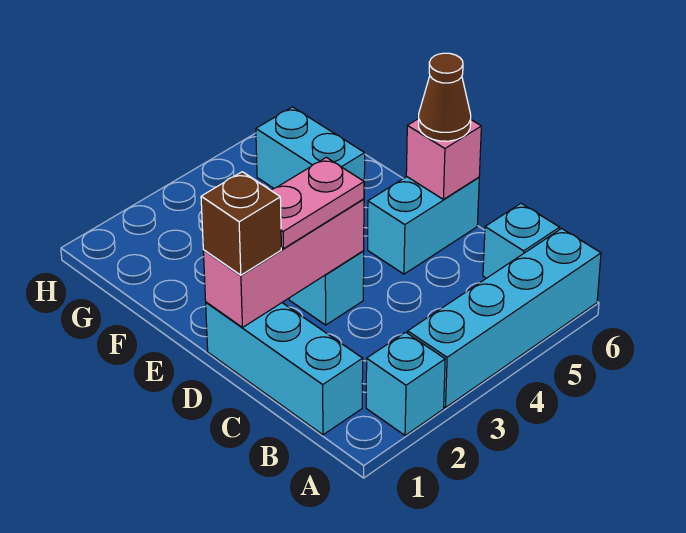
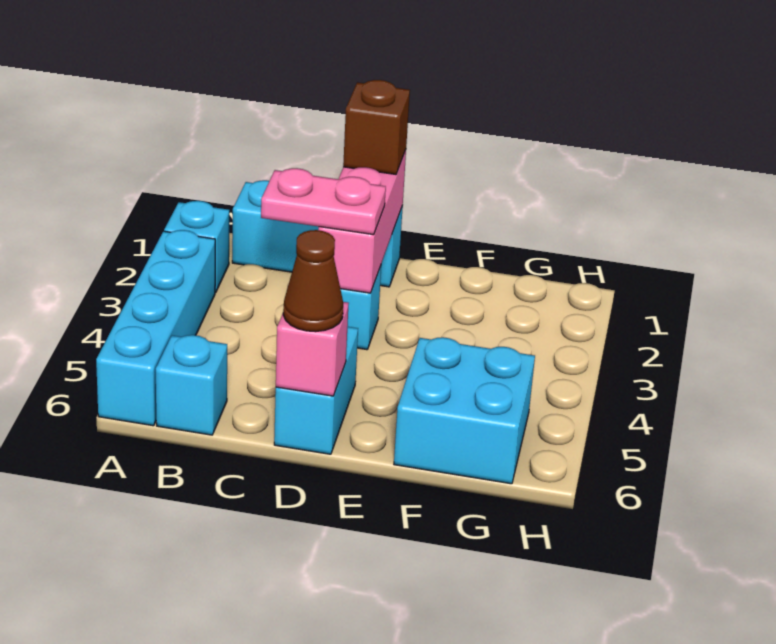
pink plate D2:D3 level 3 -> pink plate C3:D3 level 3
cyan brick F5:G5 level 1 -> cyan brick F5:G6 level 1

